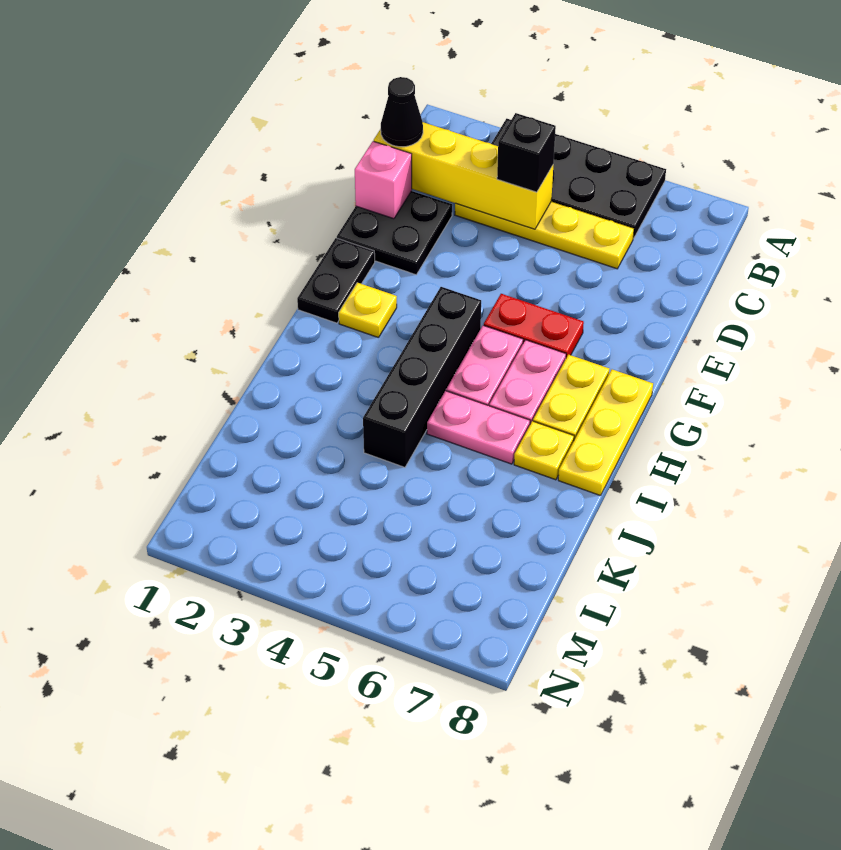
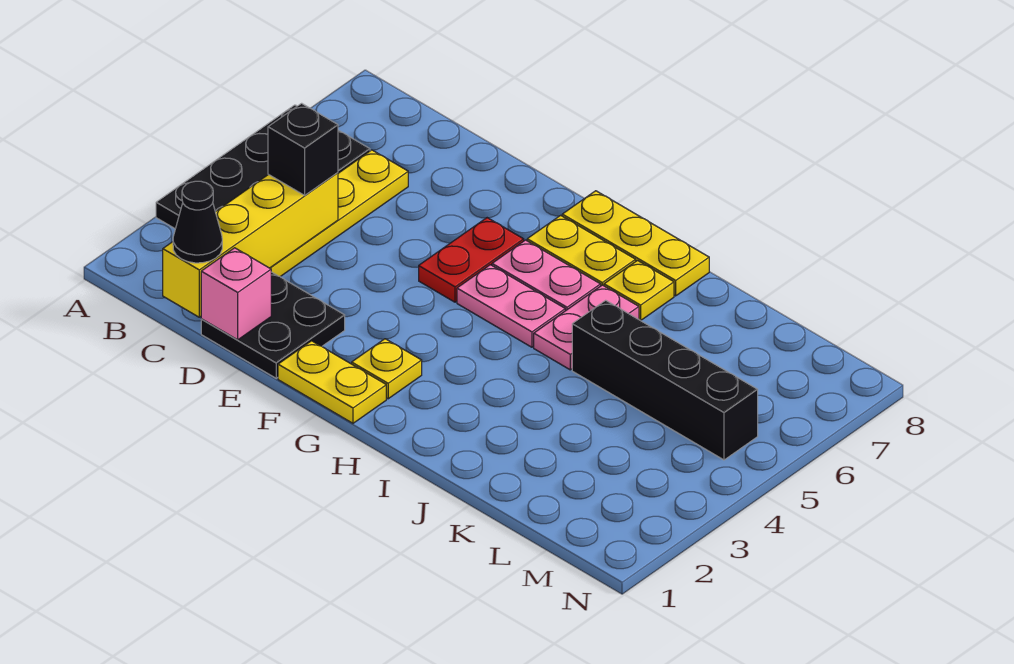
black plate F1:G1 level 1 -> yellow plate F1:G1 level 1
black brick G4:J4 level 1 -> black brick J5:M5 level 1

